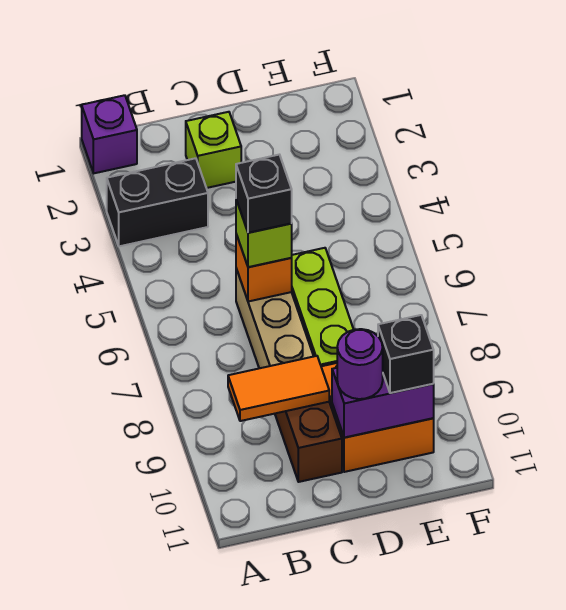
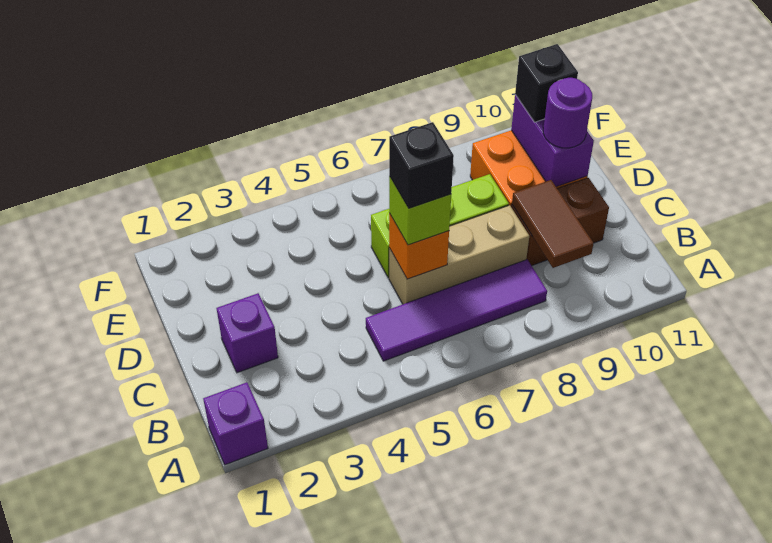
black brick A3:B3 level 1 -> none
none -> purple tile B5:B8 level 1
orange tile B9:C9 level 2 -> brown tile B9:C9 level 2
lime brick C2 level 1 -> purple brick C2 level 1

